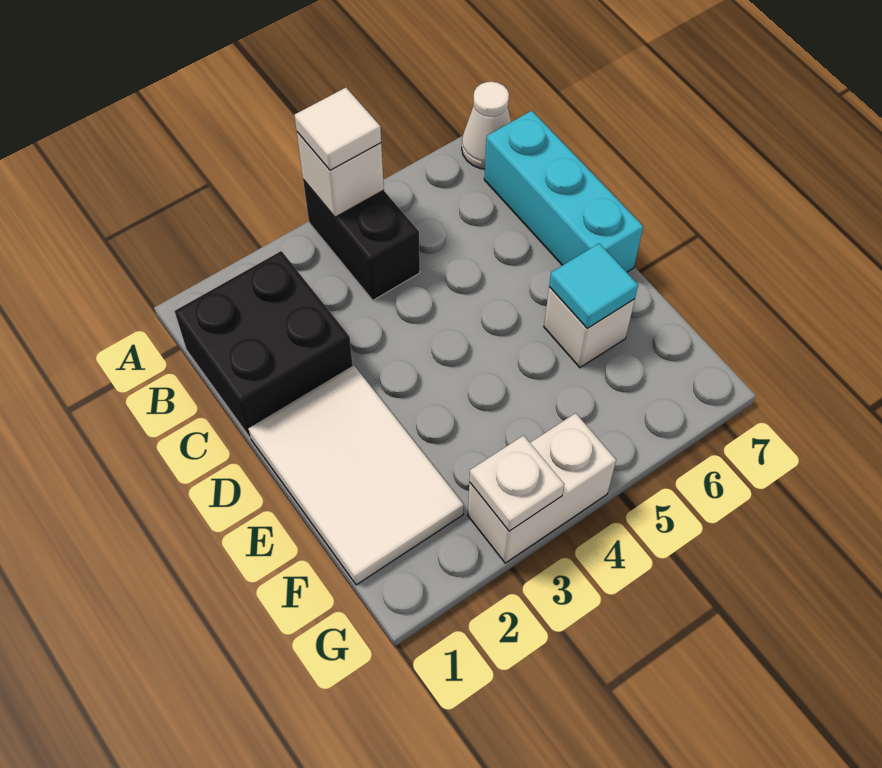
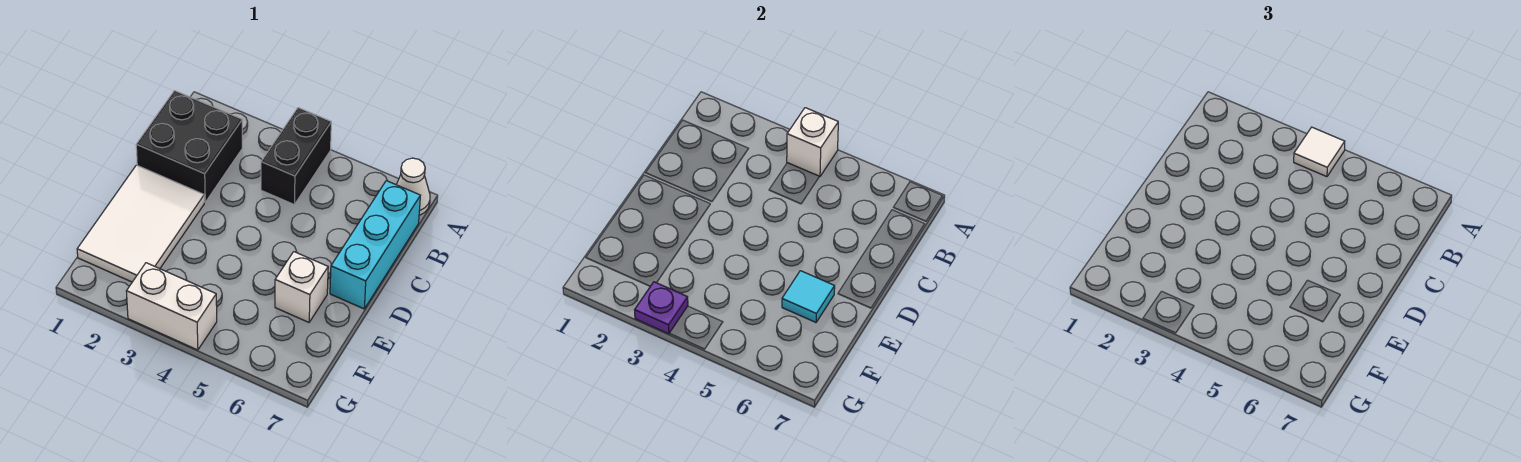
white plate G3 level 2 -> purple plate G3 level 2

